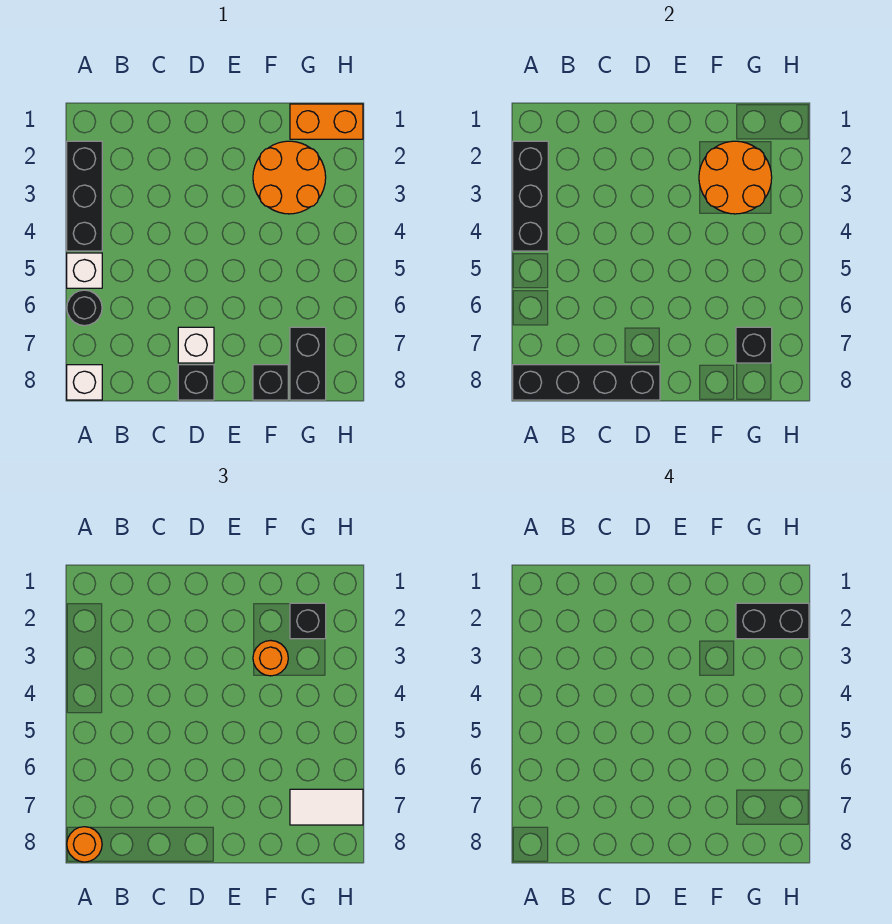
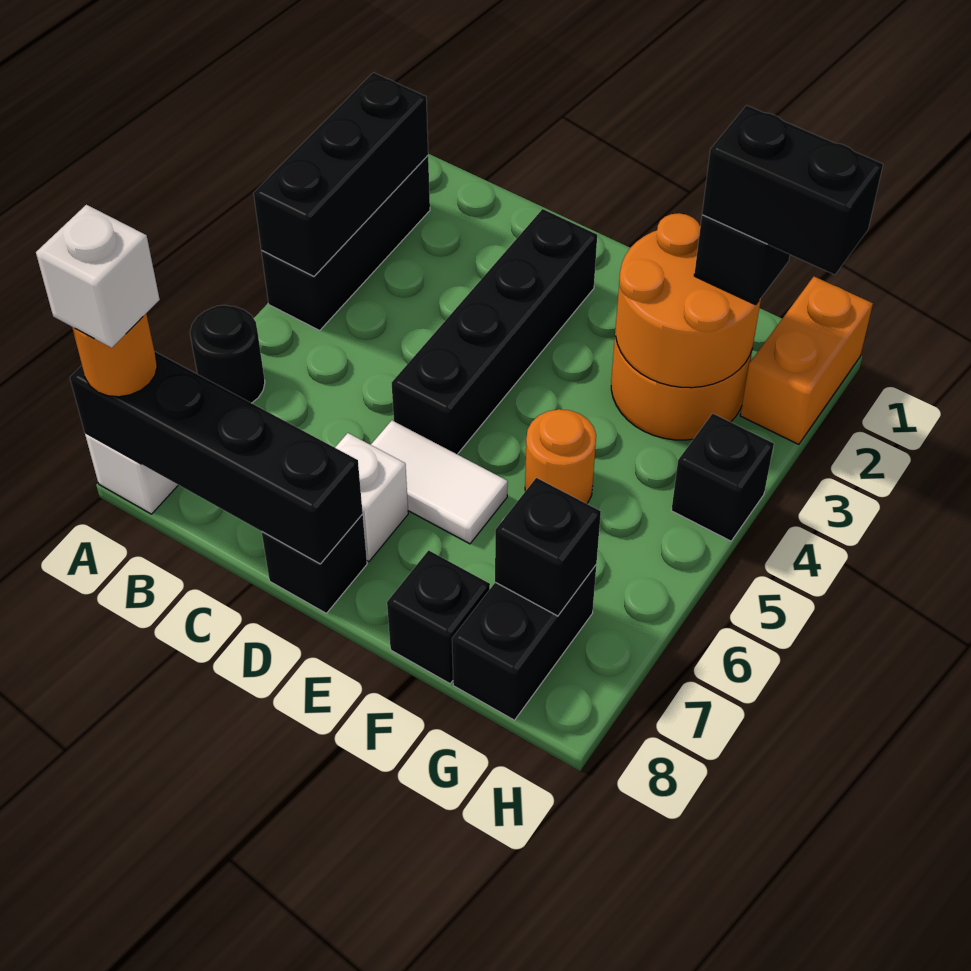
white brick A5 level 1 -> white brick A8 level 4
none -> black brick D2:D5 level 1
orange round brick F3 level 3 -> orange round brick F5 level 1
orange brick G1:H1 level 1 -> orange brick H1:H2 level 1
white tile G7:H7 level 3 -> white tile D6:E6 level 1
none -> black brick H4 level 1

